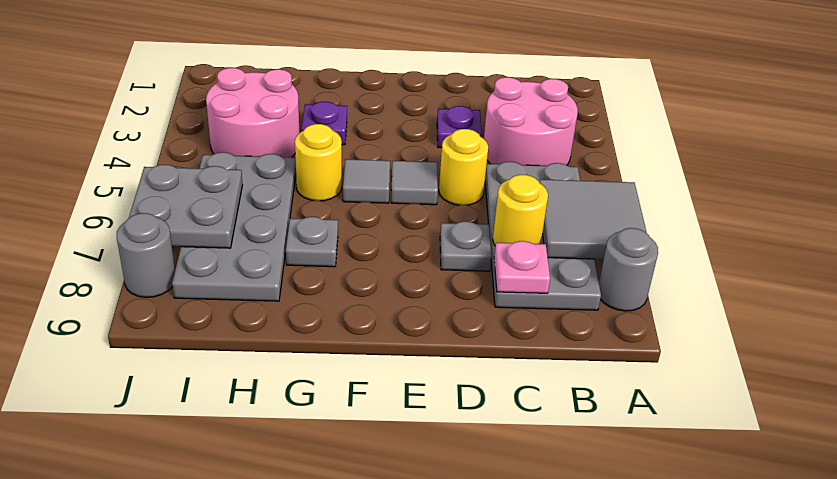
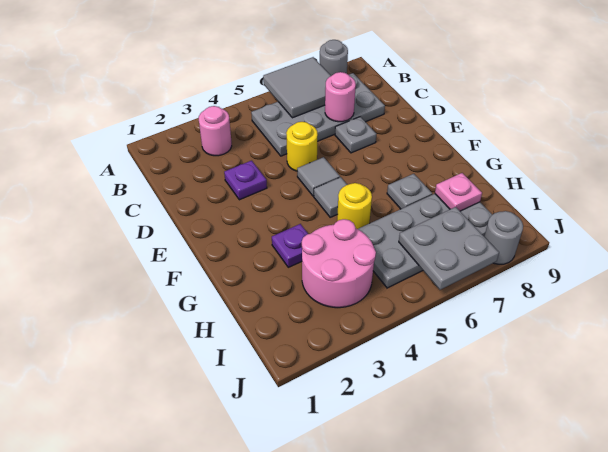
pink round brick B3:C4 level 1 -> pink round brick B3 level 1
yellow round brick C7 level 2 -> pink round brick C7 level 2
pink plate C8 level 2 -> pink plate H8 level 2

